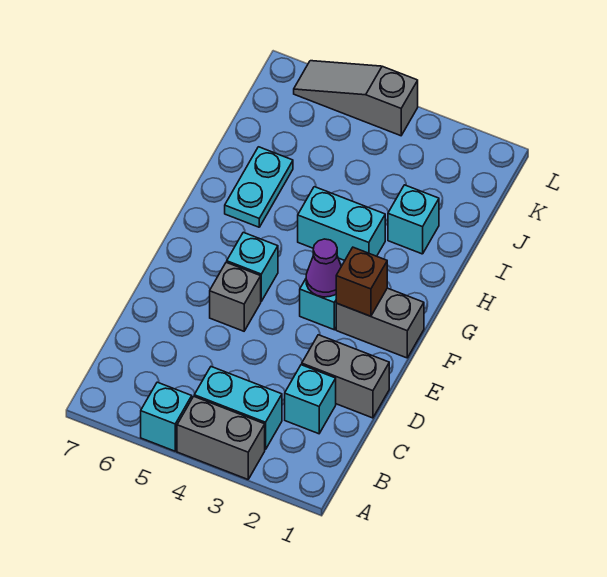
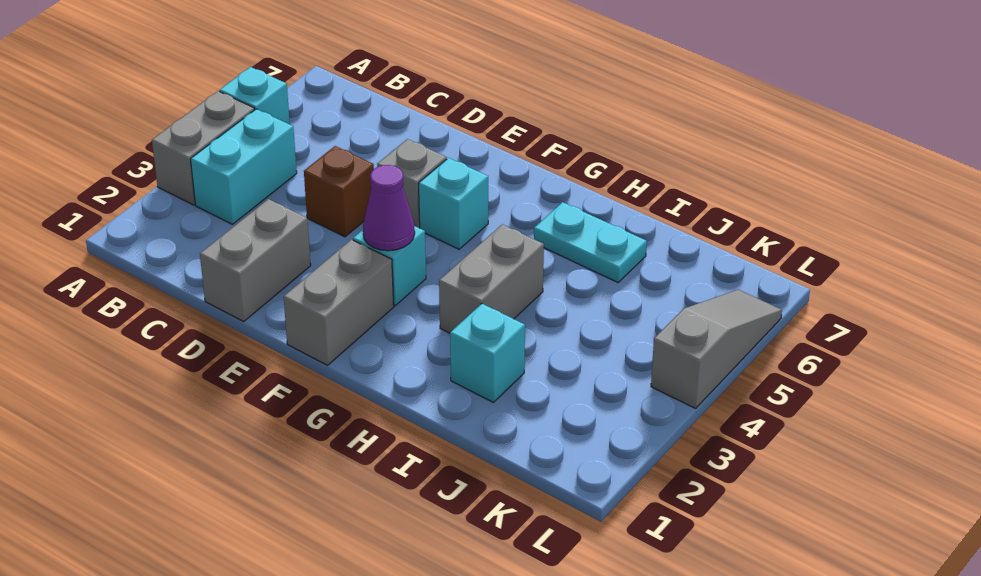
cyan brick C2 level 1 -> none
brown brick F2 level 2 -> brown brick D4 level 1
cyan brick H3:H4 level 1 -> grey brick H3:H4 level 1

